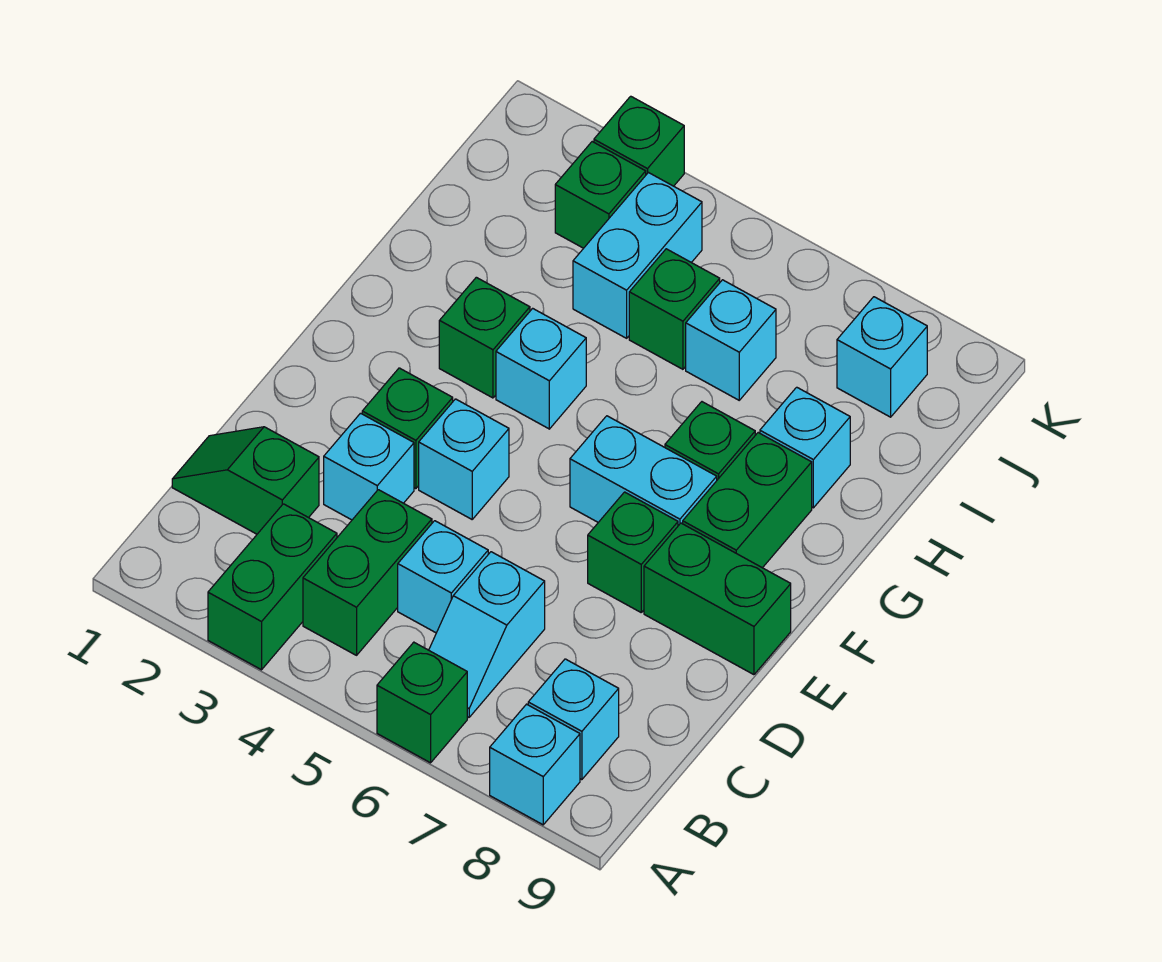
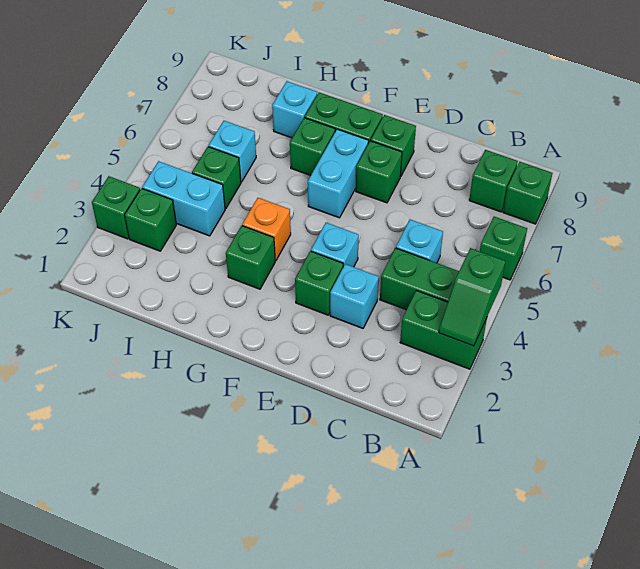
cyan brick A8 level 1 -> green brick A8 level 1
cyan slope B6:C6 level 1 top C -> none
cyan brick B8 level 1 -> green brick B8 level 1
green slope C1:C2 level 1 top 2 -> green slope A3:A4 level 2 top 4
green brick E8:E9 level 1 -> green brick E8 level 1
cyan brick G4 level 1 -> orange brick G4 level 1
cyan brick J8 level 1 -> none

